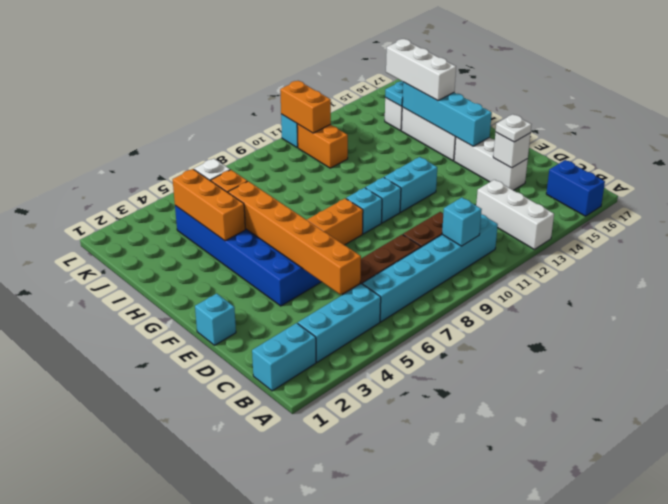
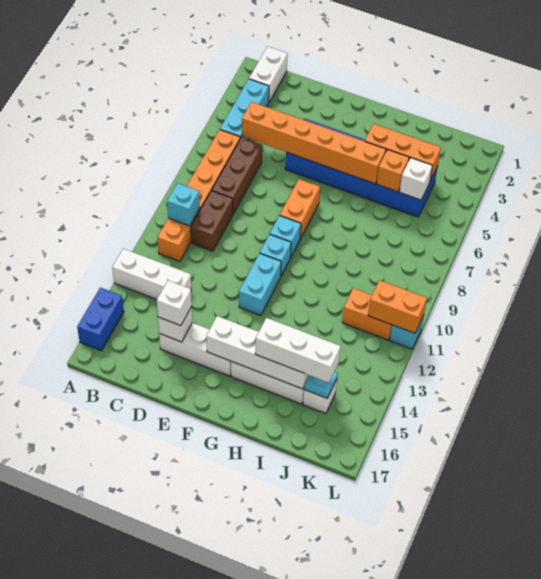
blue brick A16:B16 level 1 -> blue brick A15:A16 level 1
cyan brick B1:B2 level 1 -> white brick B1:B2 level 1
cyan brick B6:B11 level 1 -> orange brick B6:B11 level 1
white plate D15 level 3 -> white brick D15 level 3
cyan brick E1 level 1 -> none
cyan brick F15:I15 level 2 -> white brick F15:I15 level 2

